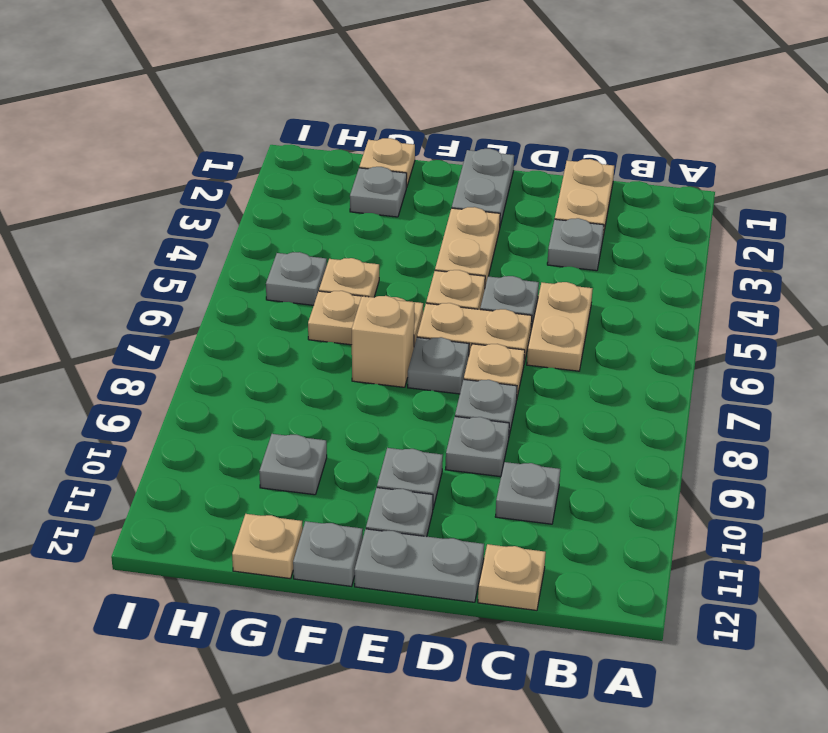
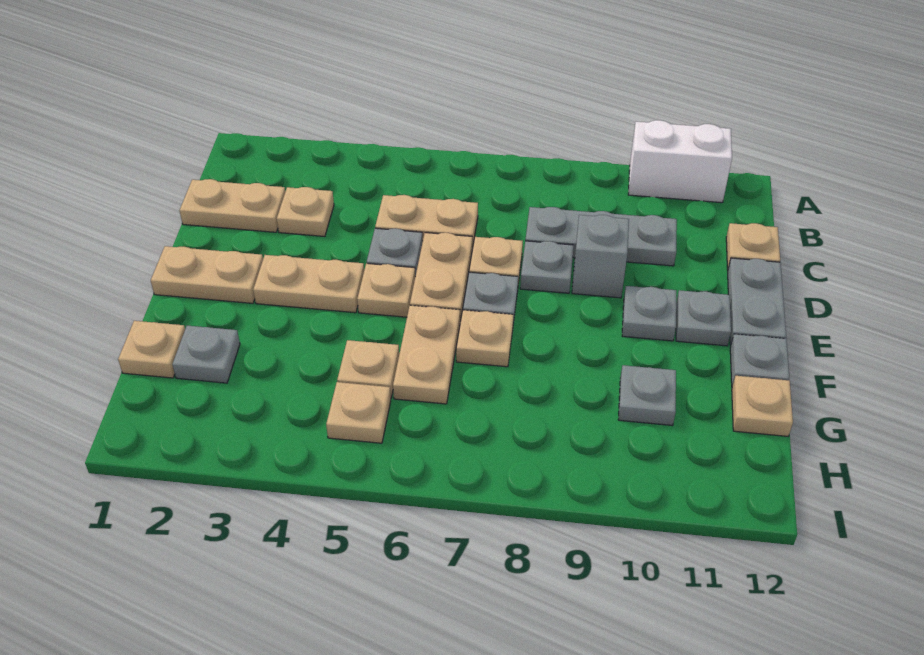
none -> white brick A10:A11 level 1
grey plate C3 level 1 -> tan plate C3 level 1
grey plate C10 level 1 -> grey plate C8:C10 level 1
grey plate D9 level 1 -> grey brick D9 level 1
grey plate E1:E2 level 1 -> tan plate E1:E2 level 1
tan brick F7 level 1 -> tan plate F7 level 1
grey plate H5 level 1 -> tan plate H5 level 1

